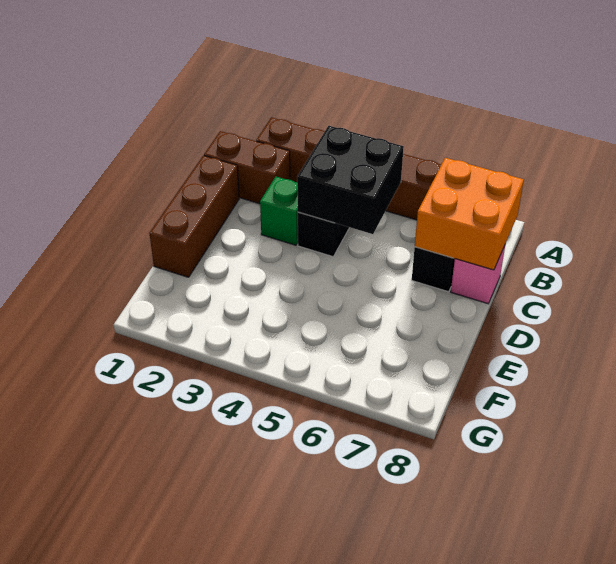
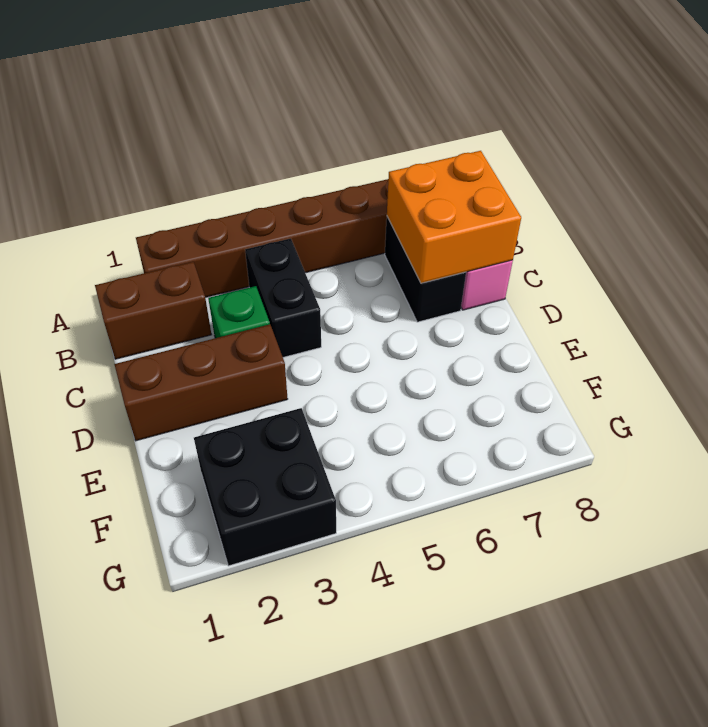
black brick B4:C5 level 2 -> black brick F2:G3 level 1
brown brick C1:E1 level 1 -> brown brick D1:D3 level 1

